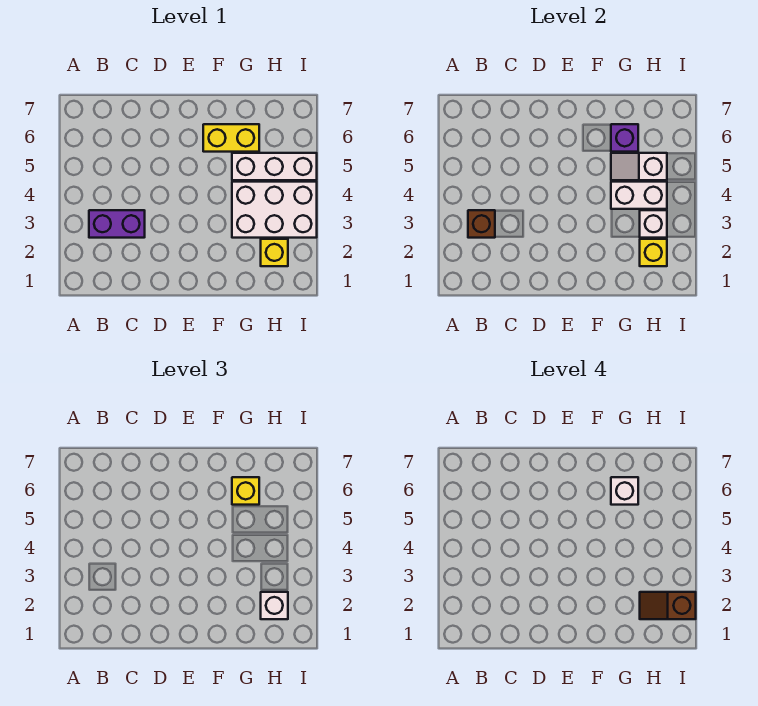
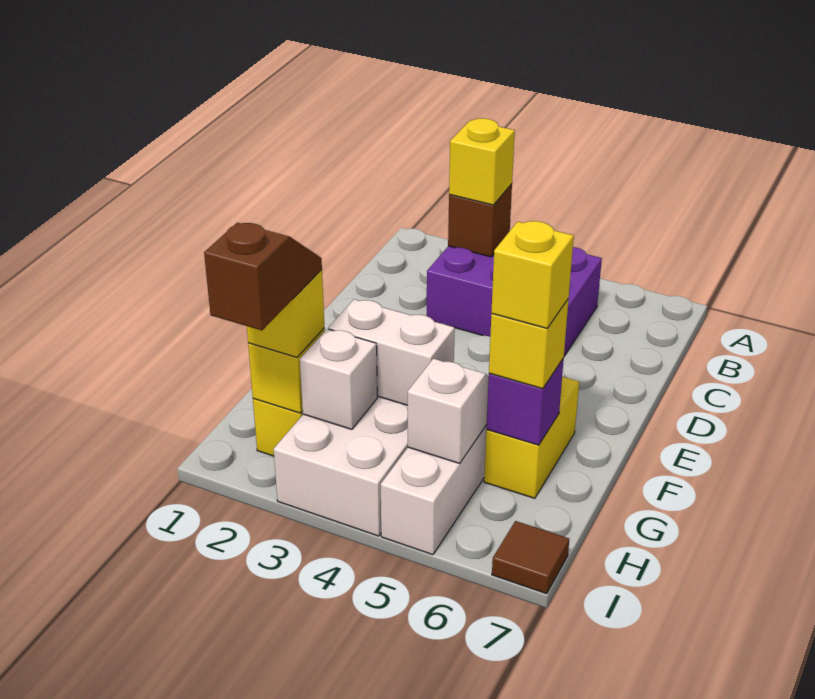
purple brick B3:C3 level 1 -> purple brick B3:C5 level 1
none -> yellow brick B3 level 3
white brick G4:H4 level 2 -> white brick G3:G4 level 2
white brick G6 level 4 -> yellow brick G6 level 4
white brick H2 level 3 -> yellow brick H2 level 3
none -> brown tile I7 level 1

